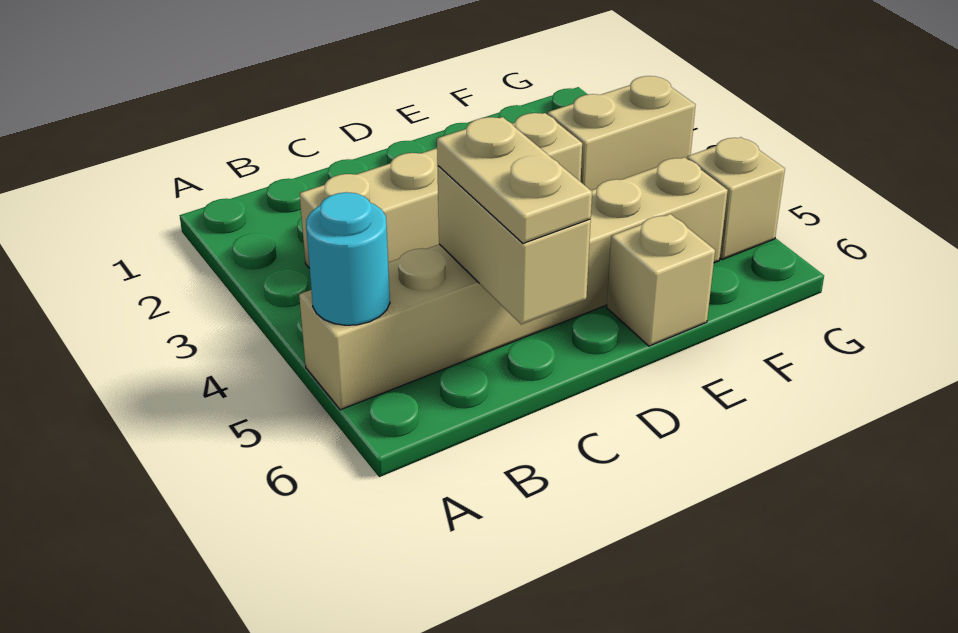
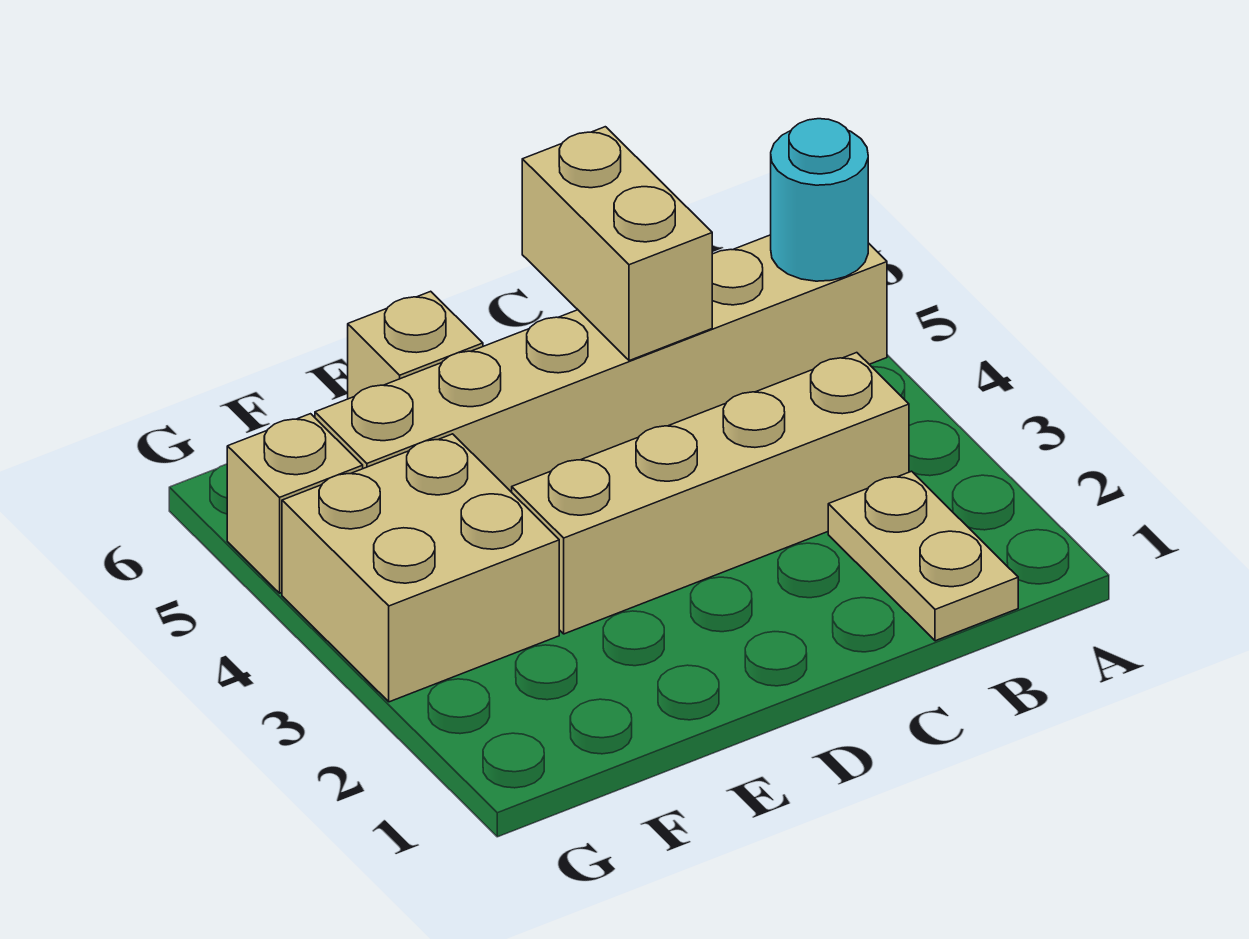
tan plate C5:C6 level 3 -> tan plate B1:B2 level 1
tan brick F3:G3 level 1 -> tan brick F3:G4 level 1

